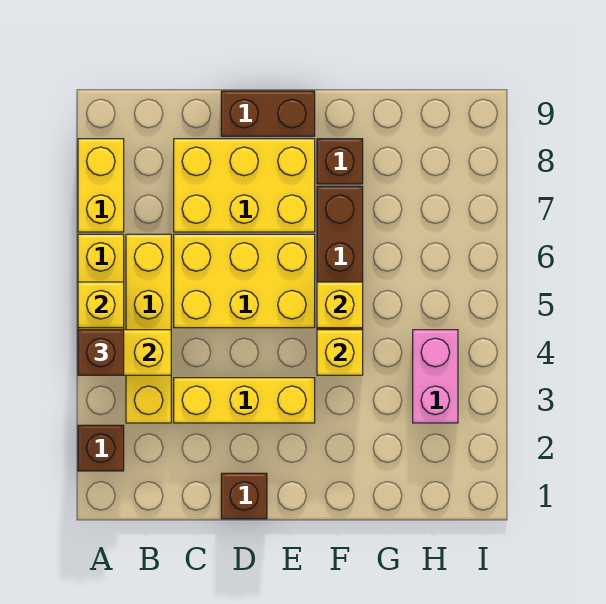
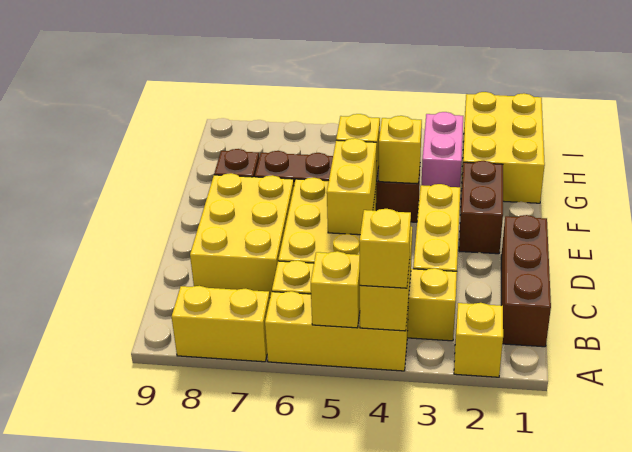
brown brick A2 level 1 -> yellow brick A2 level 1
brown brick A4 level 3 -> yellow brick A4 level 3
brown brick D1 level 1 -> brown brick B1:D1 level 1
none -> yellow brick D5:E5 level 2
brown brick D9:E9 level 1 -> brown brick E2:F2 level 1
none -> yellow brick G1:I2 level 1
pink brick H3:H4 level 1 -> pink brick G3:H3 level 1

